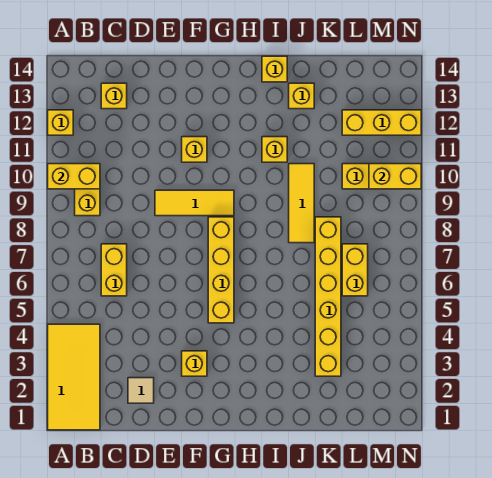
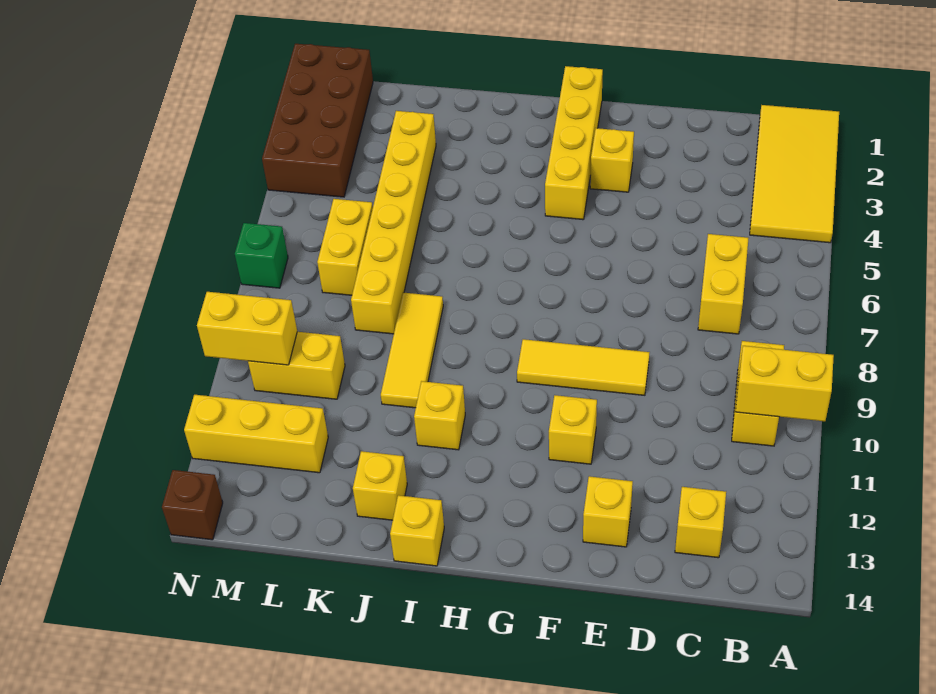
yellow brick A12 level 1 -> yellow brick E13 level 1
tan tile D2 level 1 -> none
yellow brick G5:G8 level 1 -> yellow brick G1:G4 level 1
none -> brown brick M1:N4 level 1
none -> green brick N7 level 1
none -> brown brick N14 level 1

